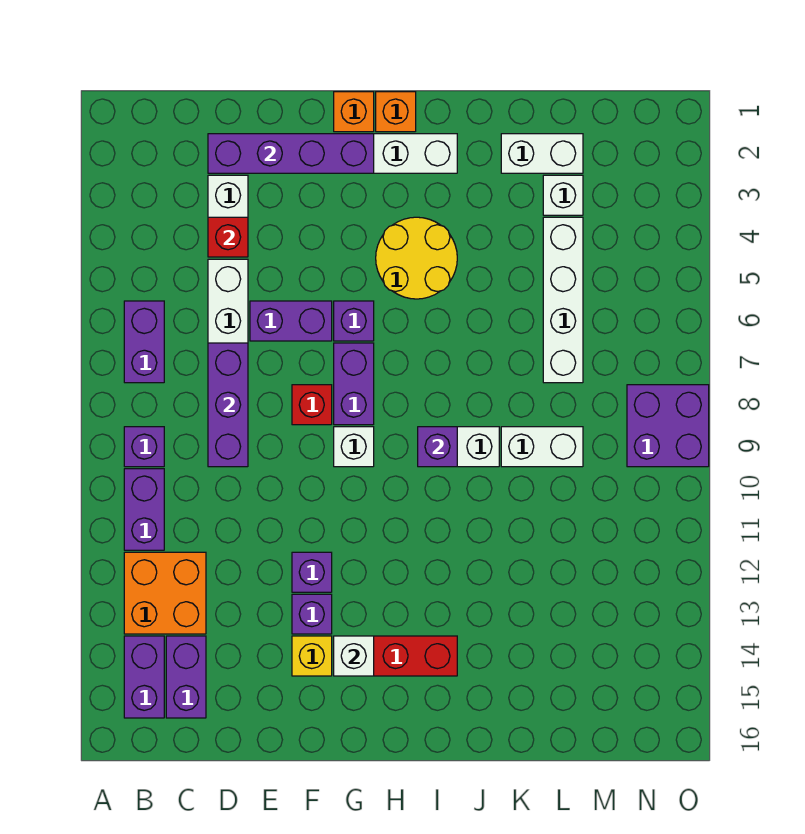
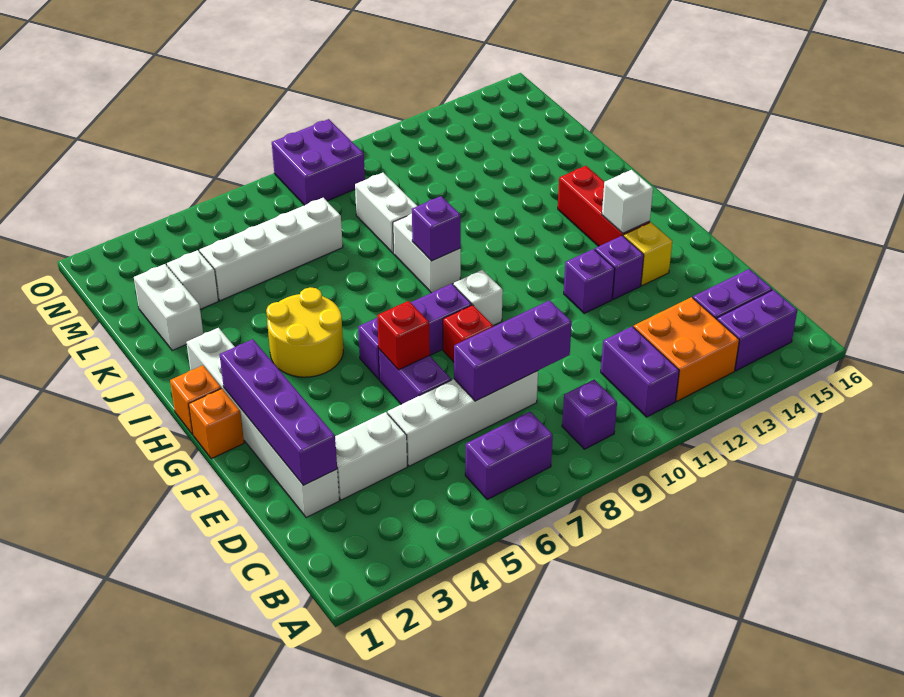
purple brick B10:B11 level 1 -> purple brick B11:C11 level 1
red brick D4 level 2 -> red brick F6 level 2

